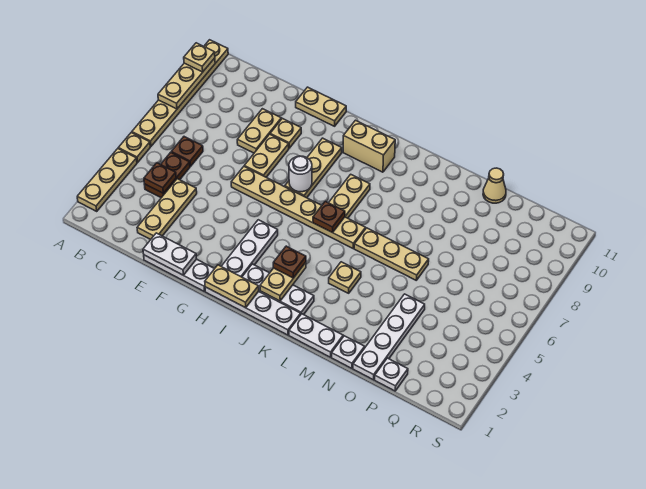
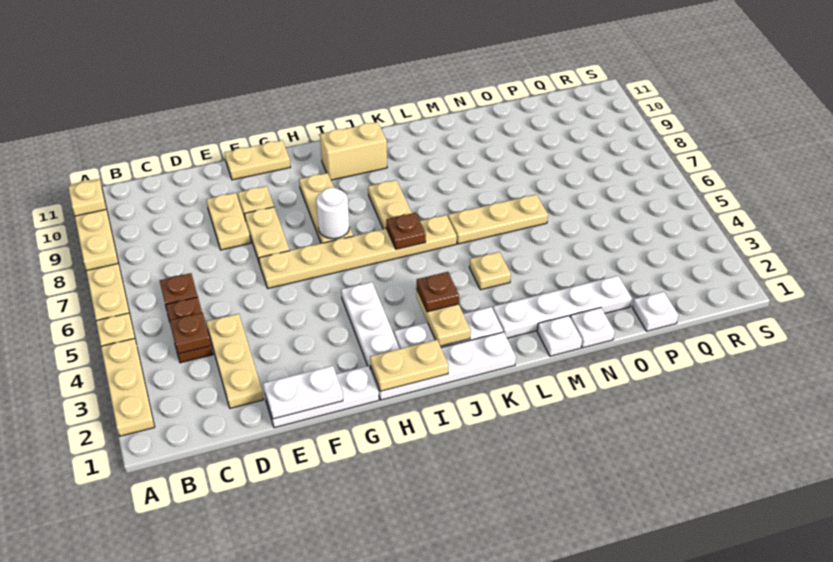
white plate L1:M1 level 1 -> white plate M1 level 1
white plate O1:O4 level 1 -> white plate L2:O2 level 1
tan cone O11 level 1 -> none

